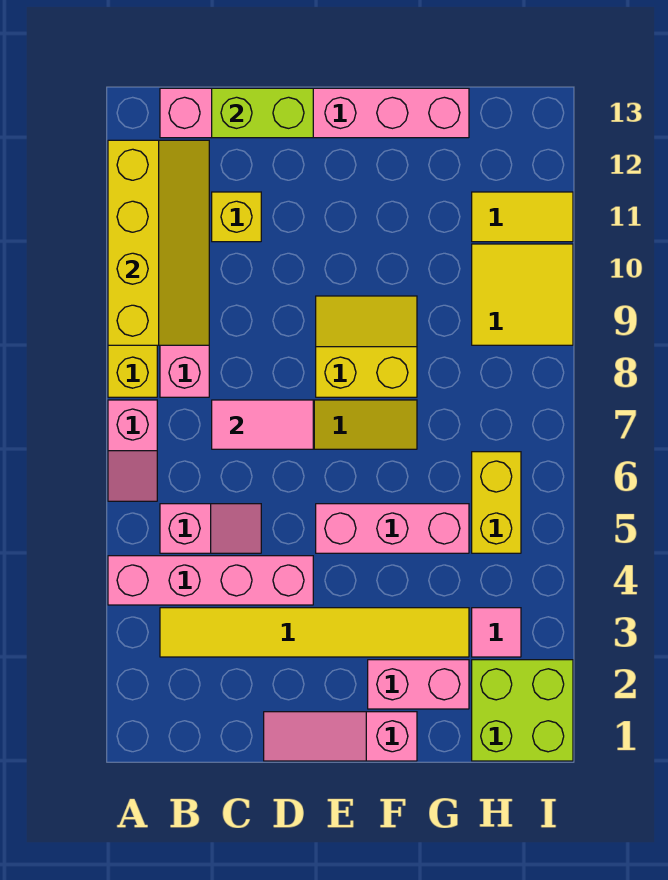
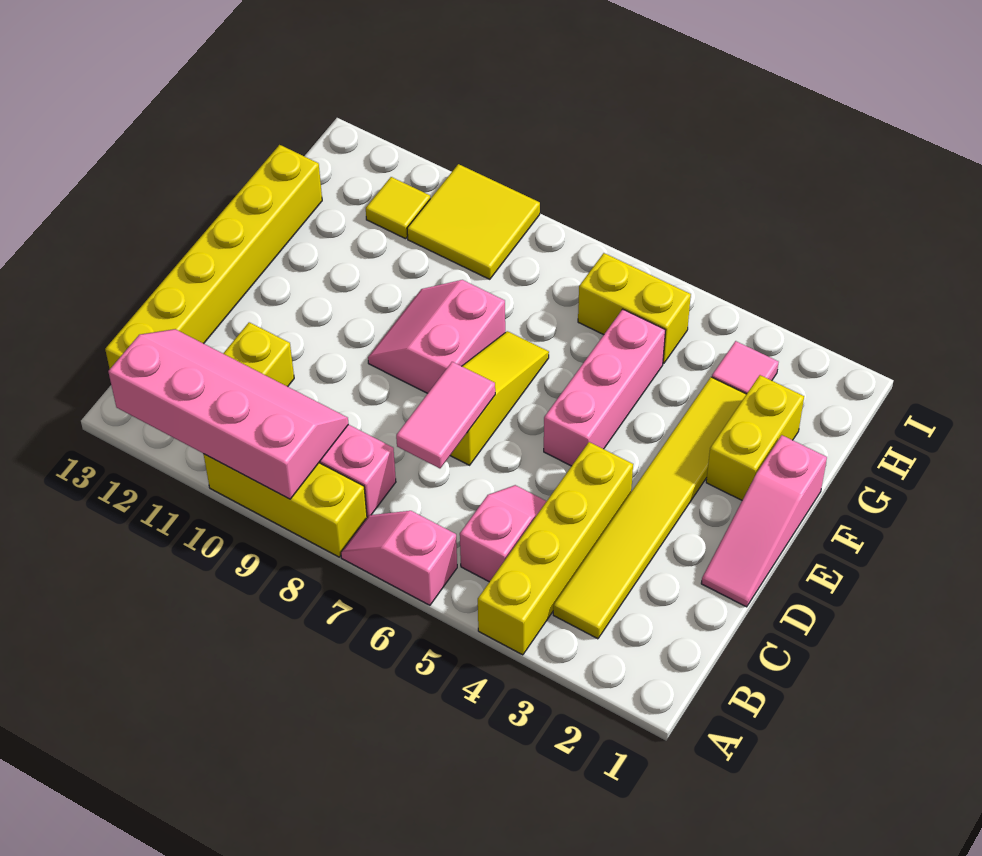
pink brick A4:D4 level 1 -> yellow brick A4:D4 level 1
pink slope A6:A7 level 1 top 7 -> pink slope A6:A7 level 1 top 6
yellow slope A9:B12 level 2 top A -> pink slope A9:B12 level 2 top A
pink brick B13:G13 level 1 -> yellow brick B13:G13 level 1
lime brick C13:D13 level 2 -> none
yellow slope E8:F9 level 1 top 8 -> pink slope E8:F9 level 1 top 8
pink brick F2:G2 level 1 -> yellow brick F2:G2 level 1
lime brick H1:I2 level 1 -> none
yellow tile H11:I11 level 1 -> yellow tile H11 level 1

